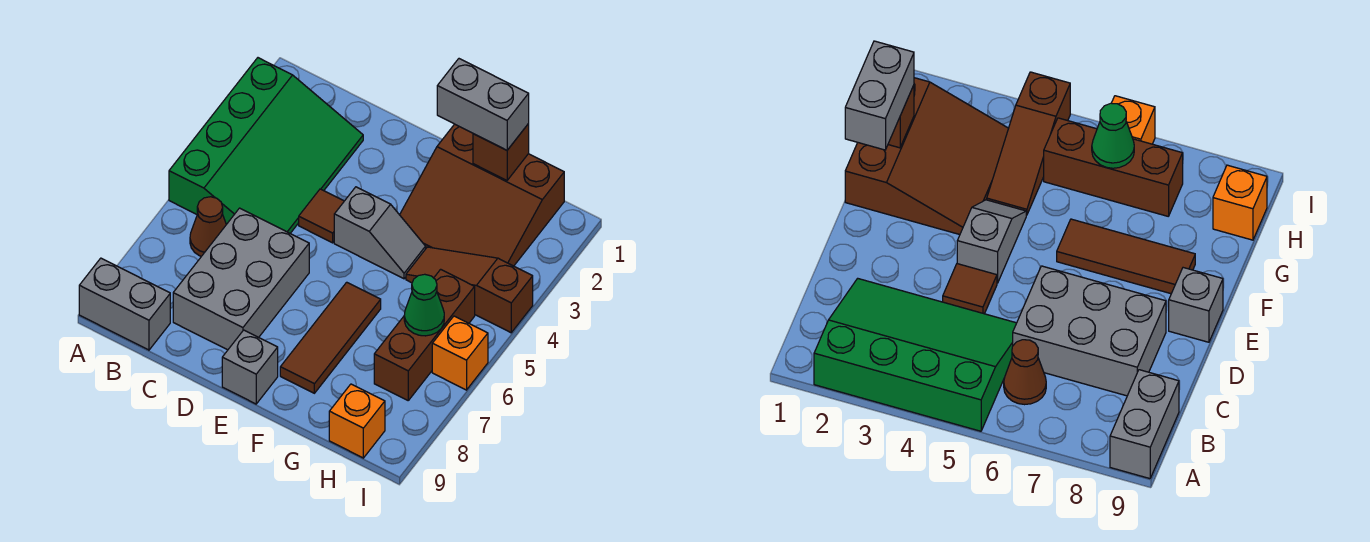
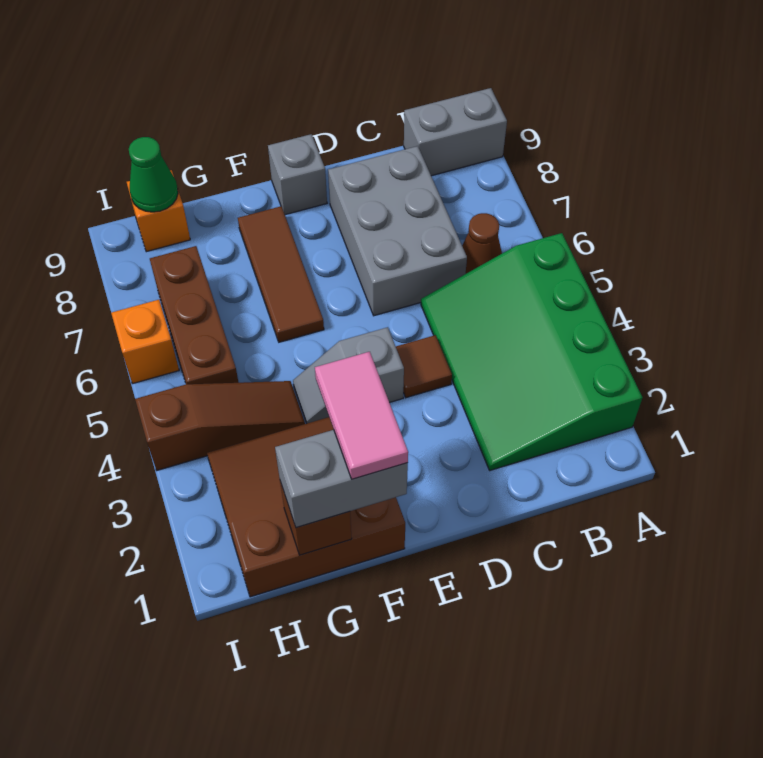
none -> pink tile F1:F2 level 4
green cone H6 level 2 -> green cone H9 level 2

